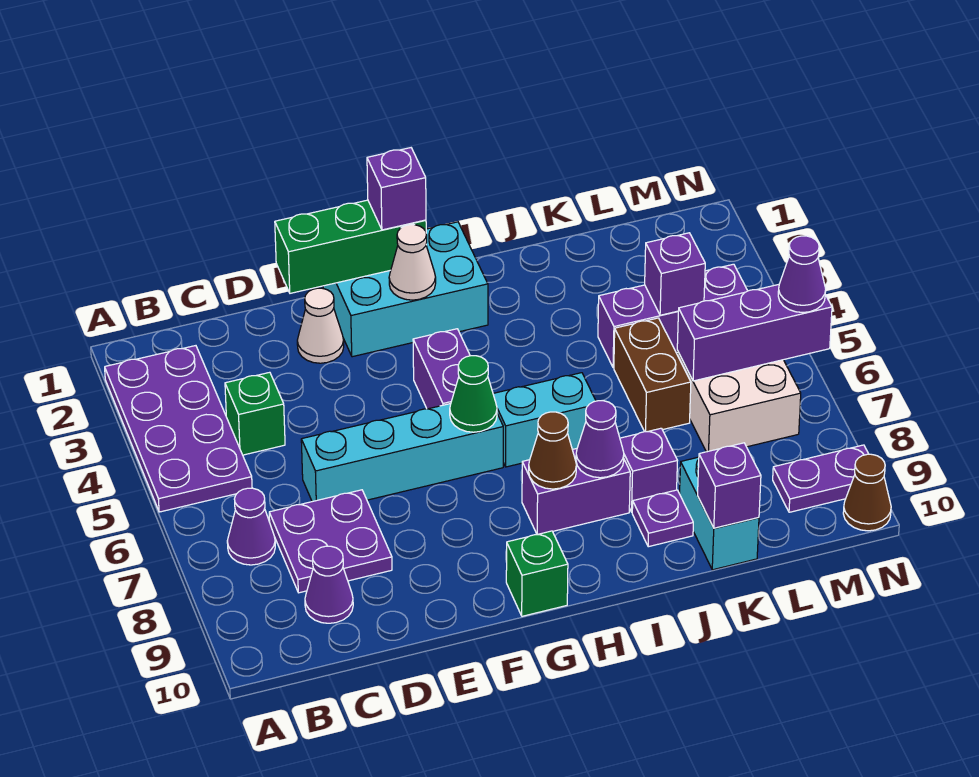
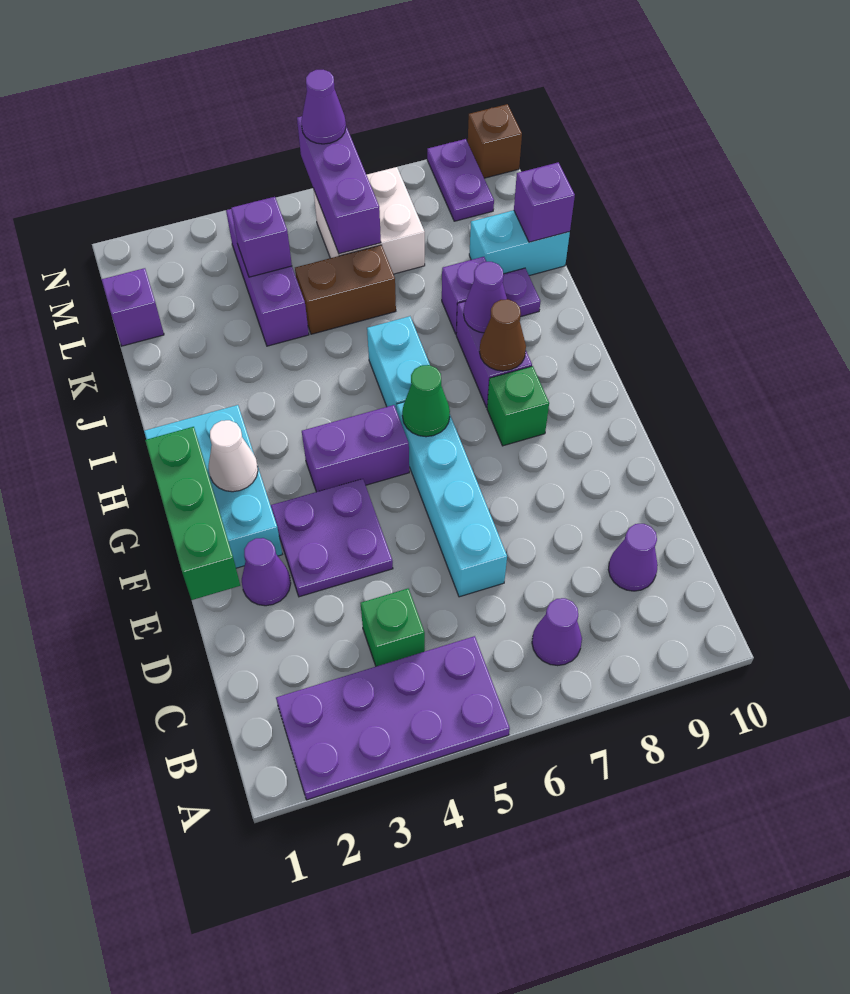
purple plate C7:D8 level 1 -> purple plate E3:F4 level 1
white cone E2 level 1 -> purple cone E2 level 1
purple brick G1 level 3 -> purple brick L1 level 1
green brick G10 level 1 -> green brick G8 level 1
brown cone N10 level 1 -> brown brick N10 level 1

